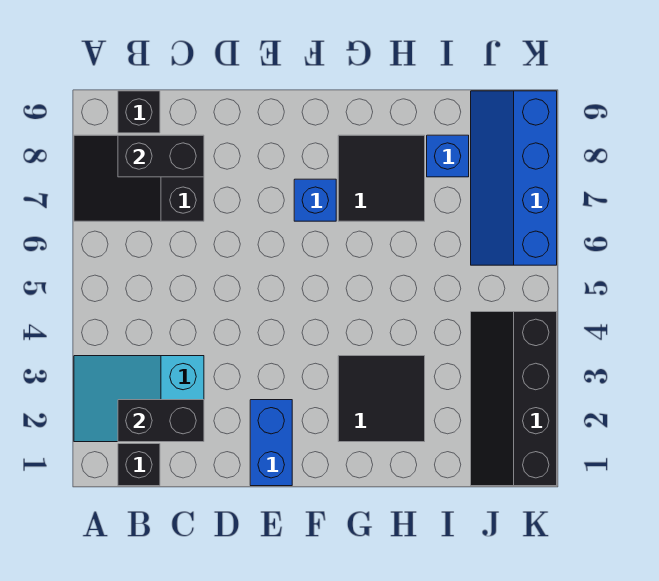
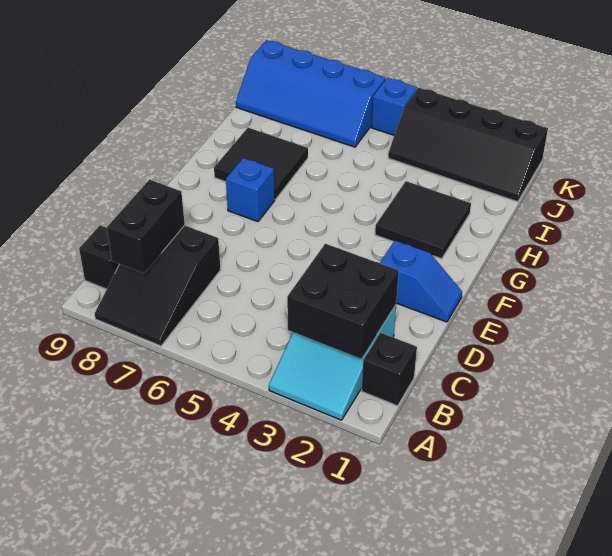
black brick B2:C2 level 2 -> black brick B2:C3 level 2
blue brick E1:E2 level 1 -> blue slope E1:E2 level 1 top 2
blue brick I8 level 1 -> blue brick K5 level 1

